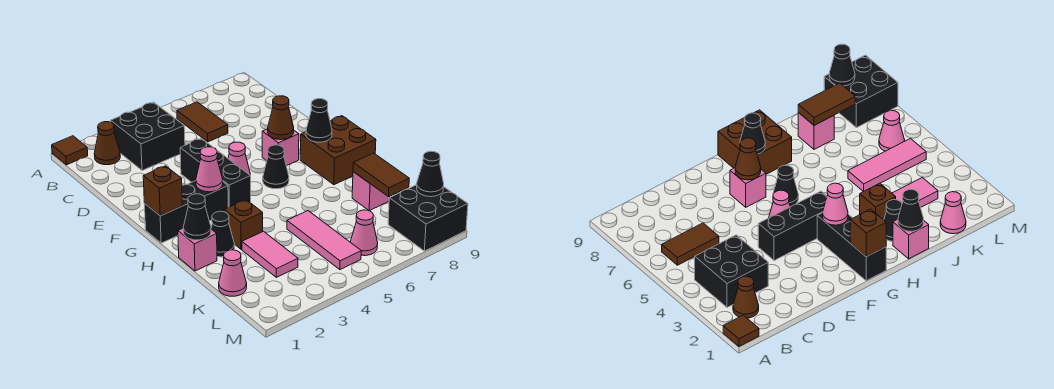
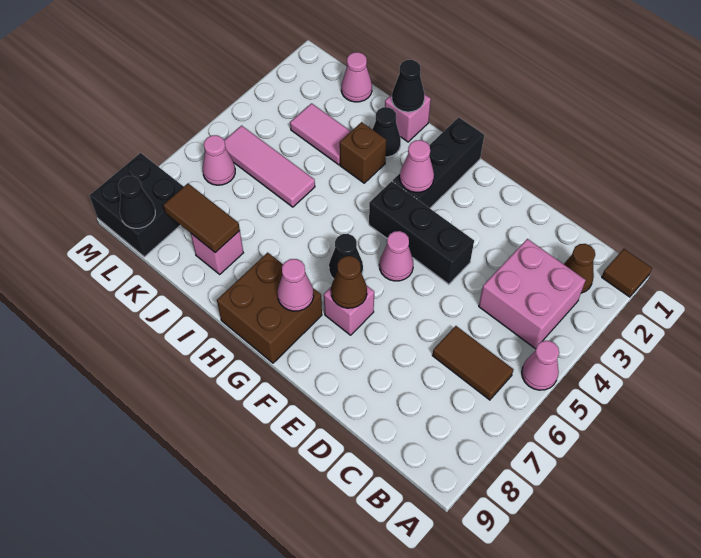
none -> pink cone A5 level 1
black brick B3:C4 level 1 -> pink brick B3:C4 level 1
brown brick G1 level 2 -> none
black cone G8 level 2 -> pink cone G8 level 2

